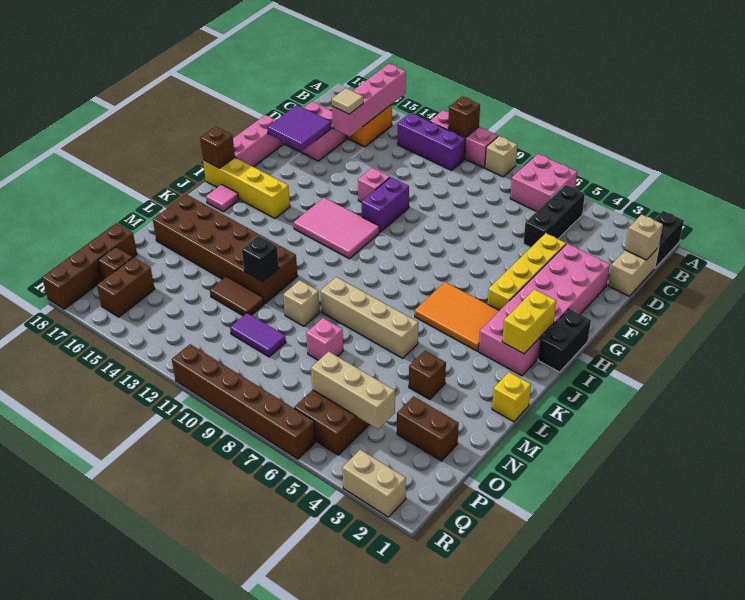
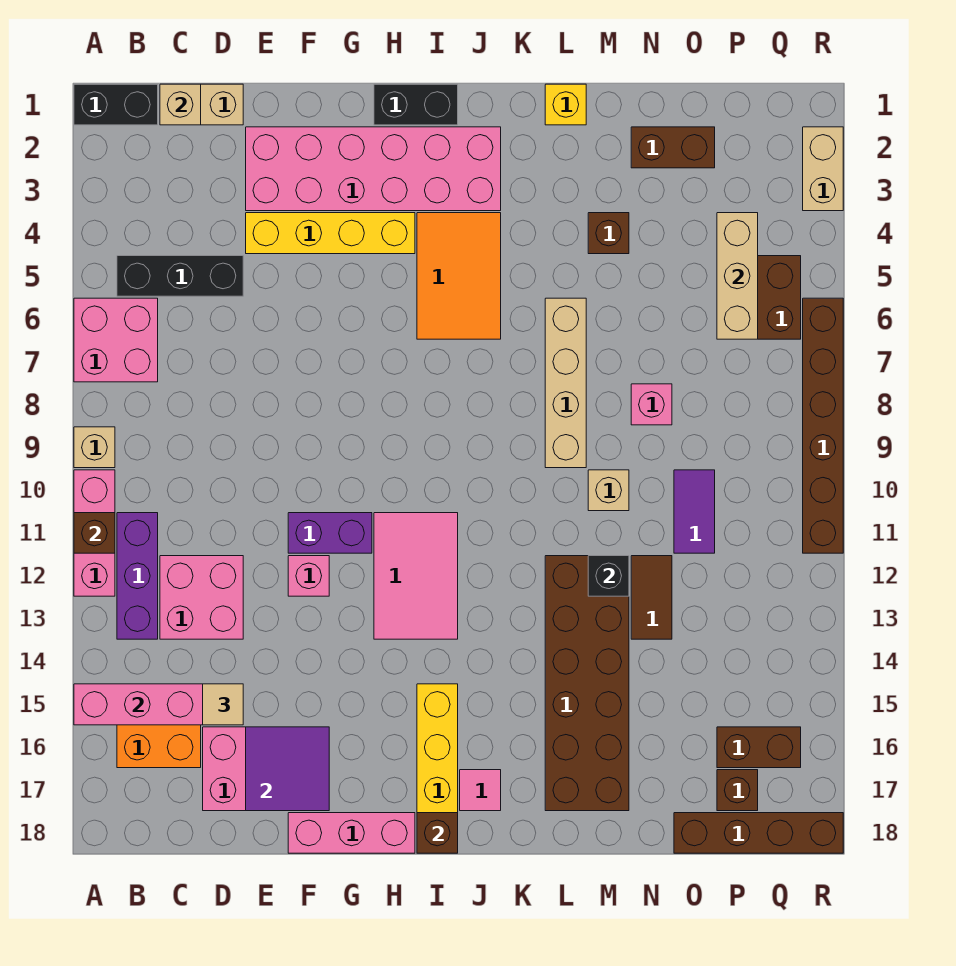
none -> pink brick C12:D13 level 1
yellow brick I2:J2 level 2 -> none
brown brick O2:O3 level 1 -> brown brick N2:O2 level 1

